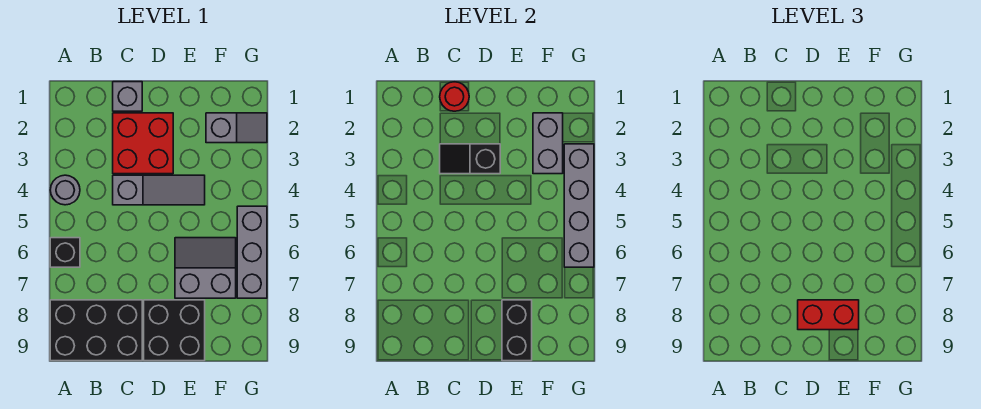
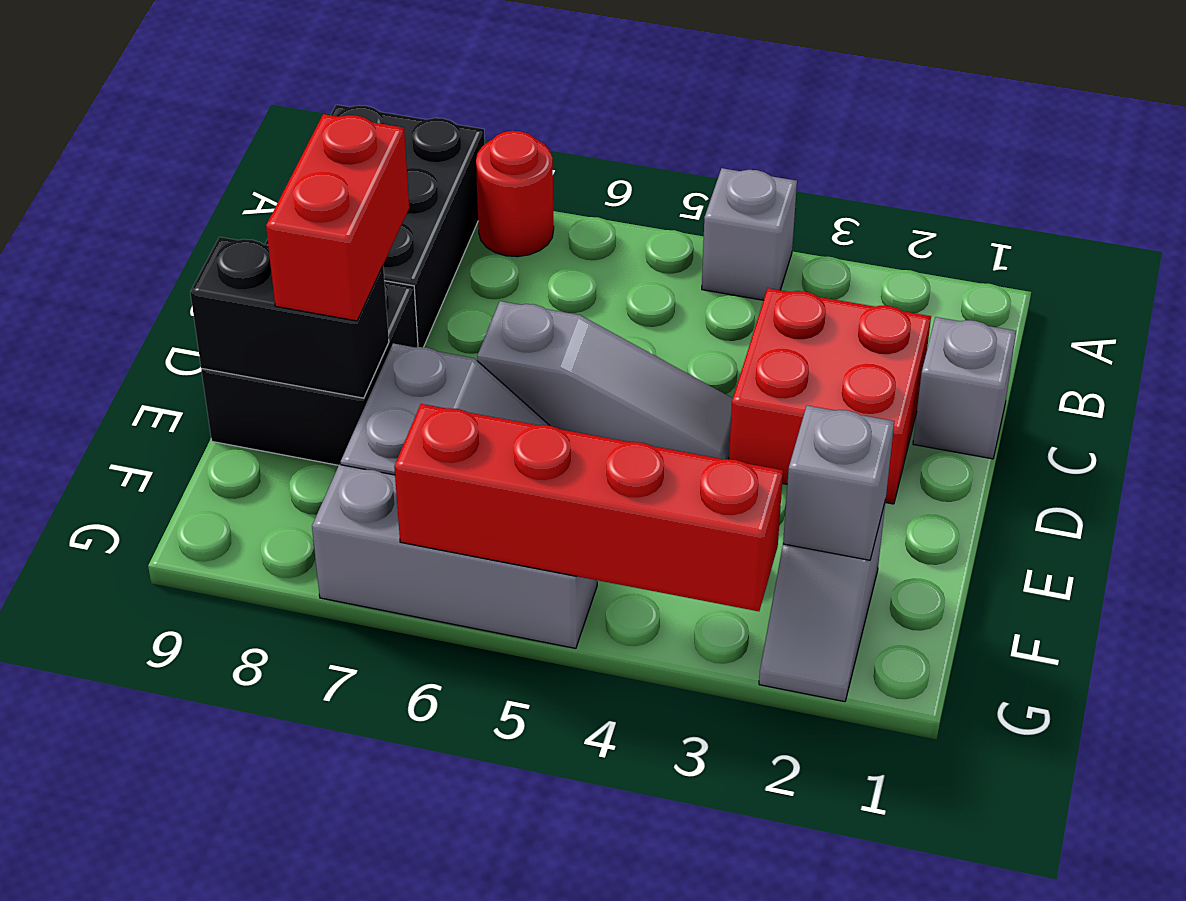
grey round brick A4 level 1 -> grey brick A4 level 1
black brick A6 level 1 -> none
red round brick C1 level 2 -> red round brick A7 level 1
black slope C3:D3 level 2 top D -> none
grey slope C4:E4 level 1 top C -> grey slope D4:D6 level 1 top 6
grey brick F2:F3 level 2 -> grey brick F2 level 2
grey brick G3:G6 level 2 -> red brick G3:G6 level 2

